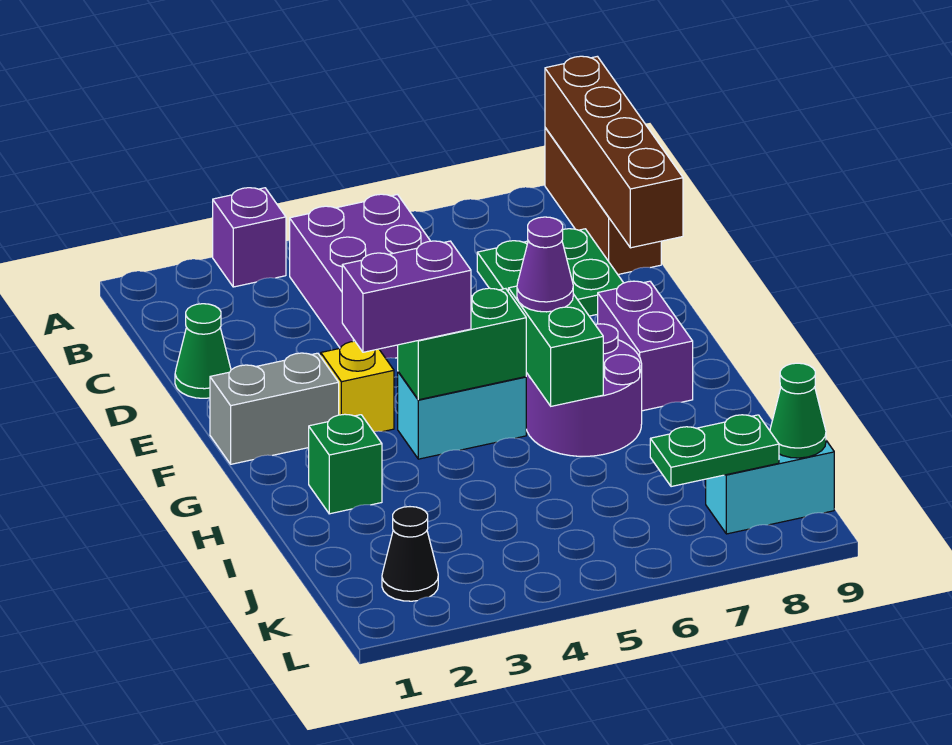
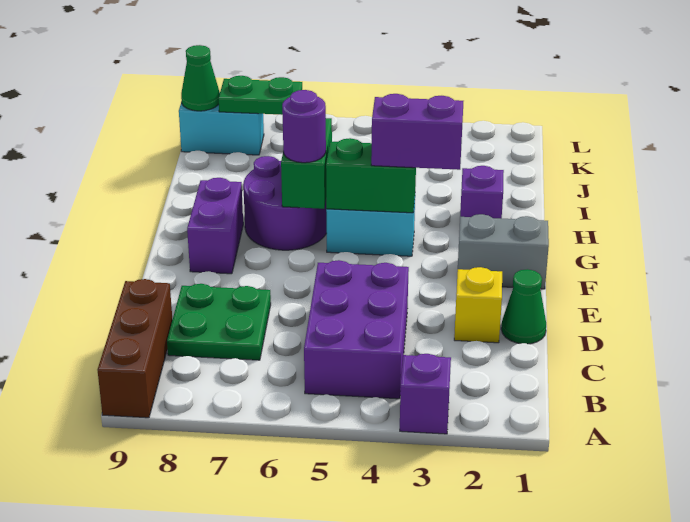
brown brick A9:D9 level 2 -> none
yellow brick F3 level 1 -> yellow brick D2 level 1
purple cone G6 level 3 -> purple round brick G6 level 3
green brick H2 level 1 -> purple brick H2 level 1
black cone K2 level 1 -> none

